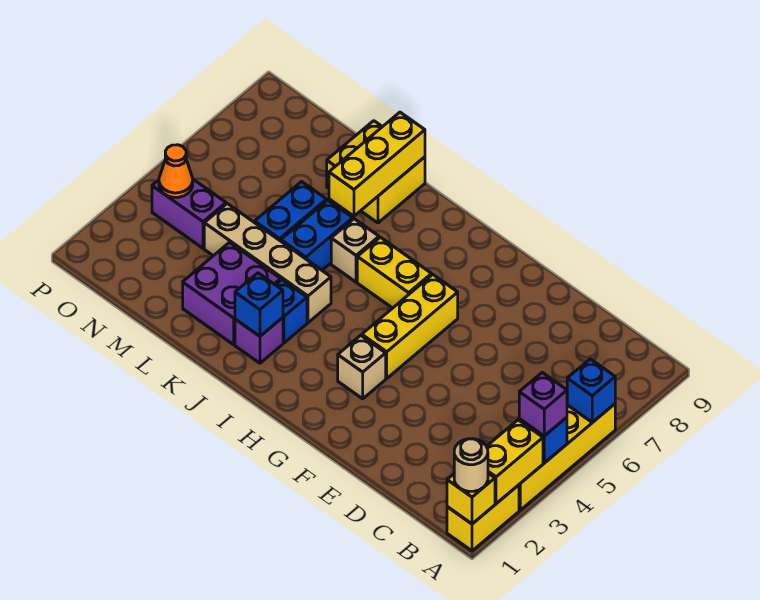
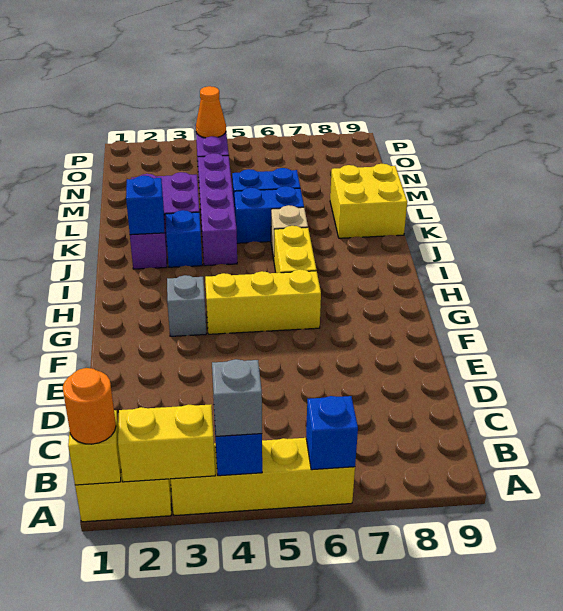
tan round brick A1 level 3 -> orange round brick A1 level 3
purple brick A4 level 3 -> grey brick A4 level 3
tan brick G3 level 1 -> grey brick G3 level 1
tan brick J4:M4 level 1 -> purple brick J4:M4 level 1
yellow brick K7:K9 level 2 -> none

